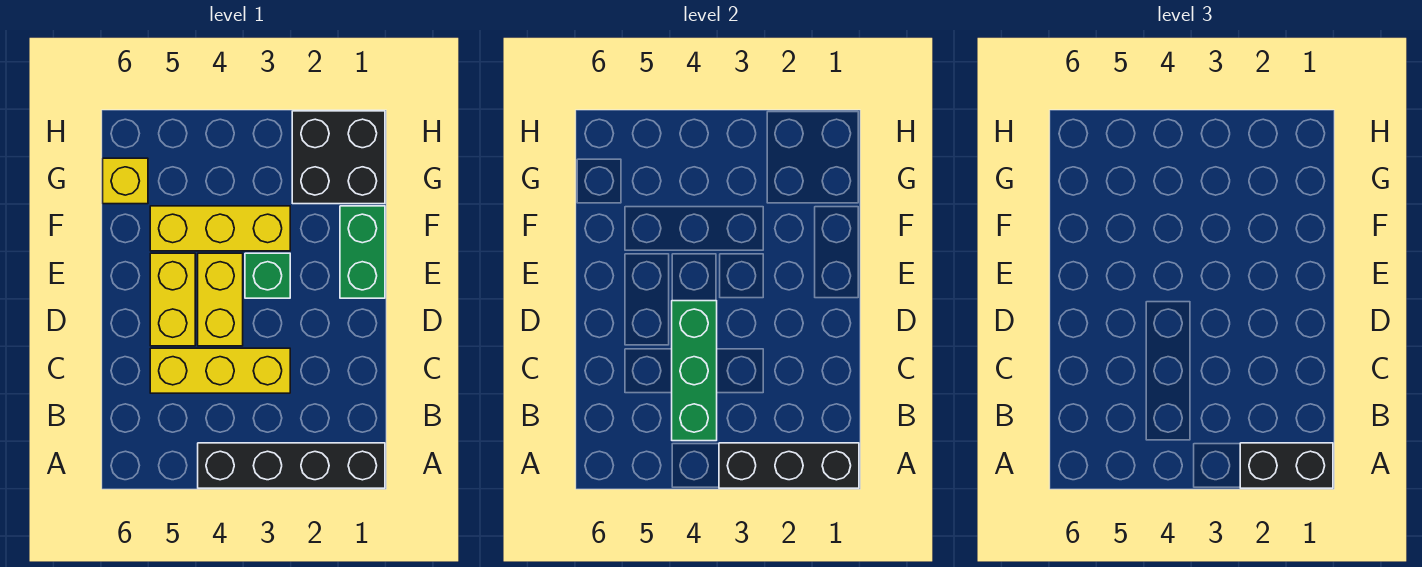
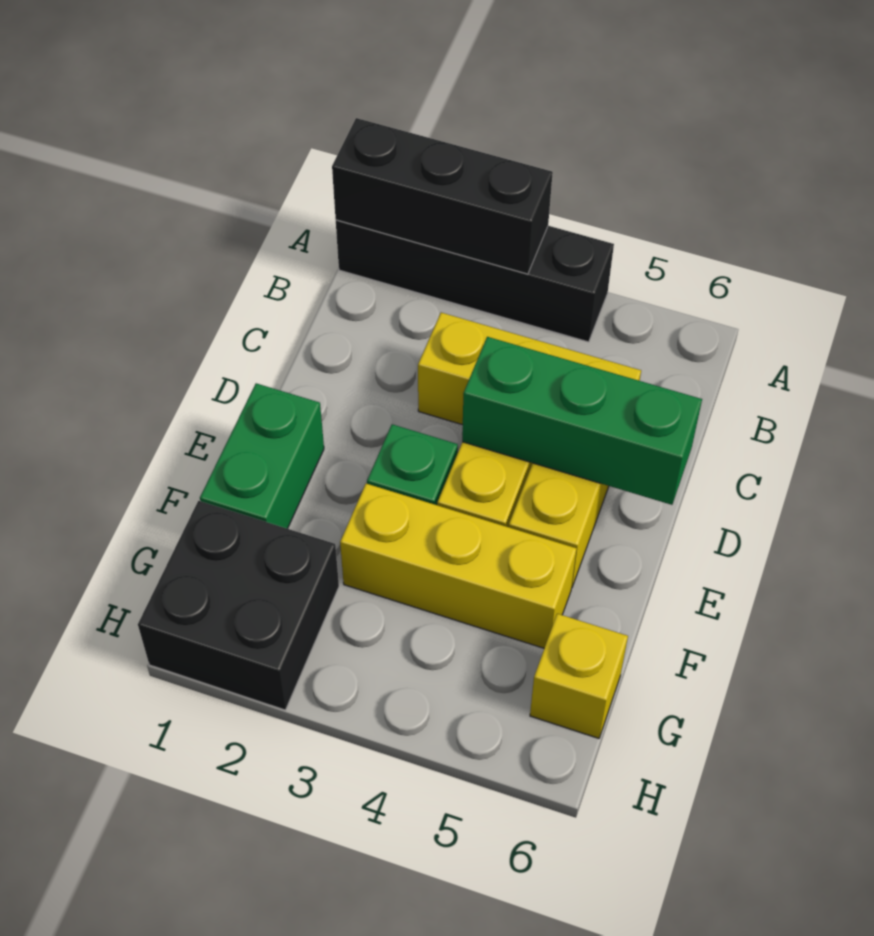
black brick A1:A2 level 3 -> none
green brick B4:D4 level 2 -> green brick D4:D6 level 2

